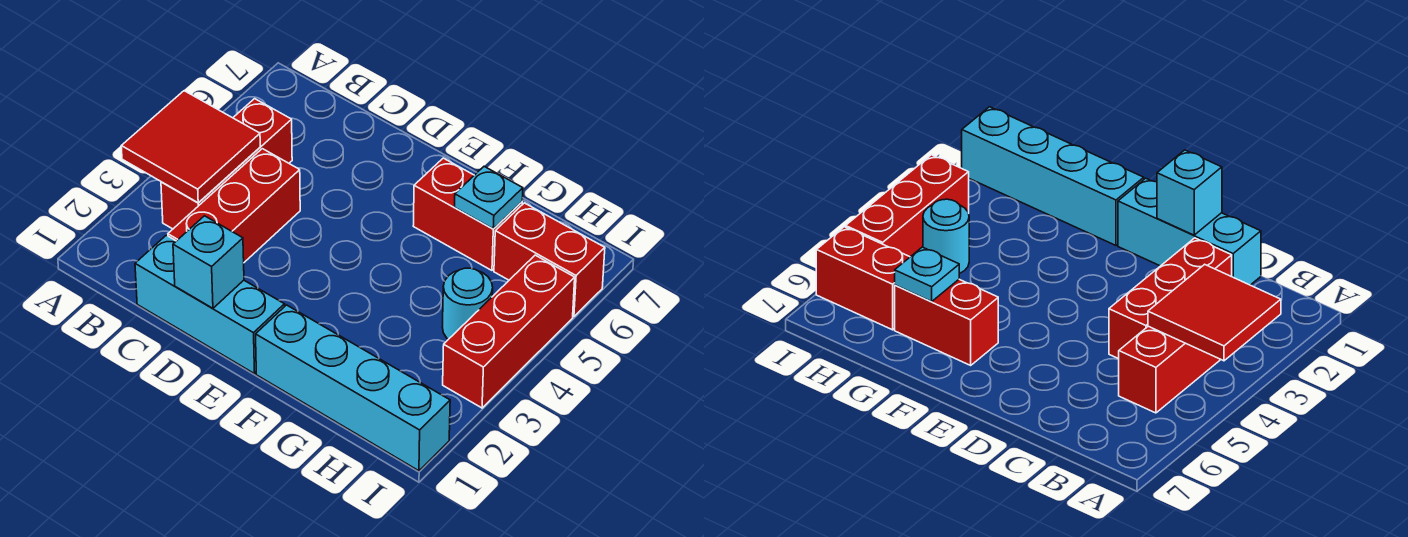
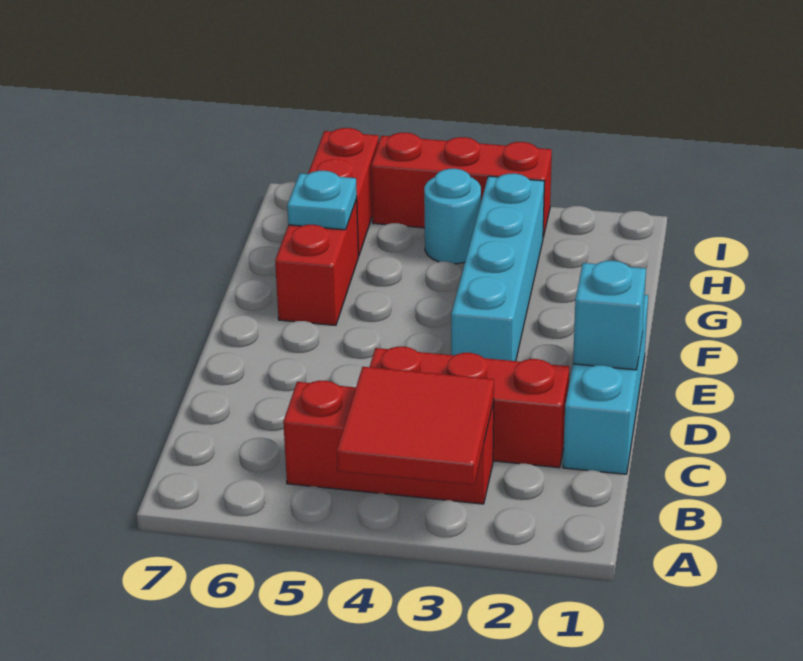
cyan brick F1:I1 level 1 -> cyan brick E3:H3 level 1

